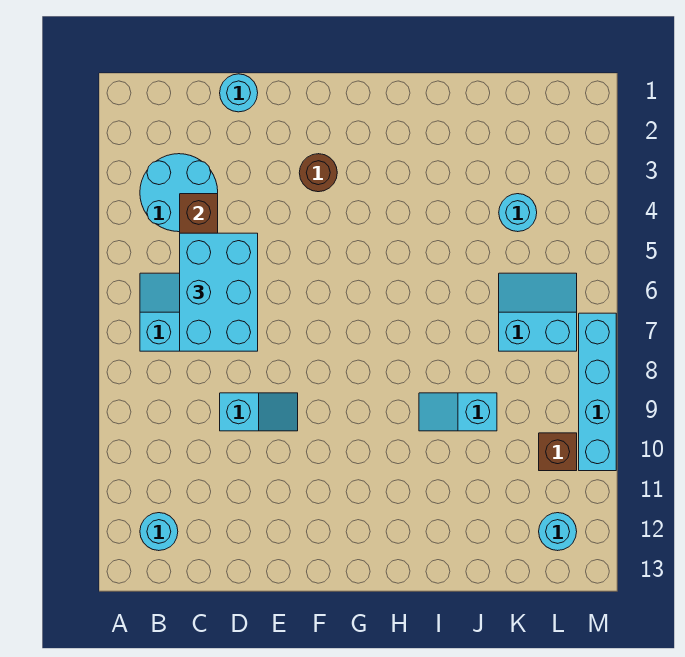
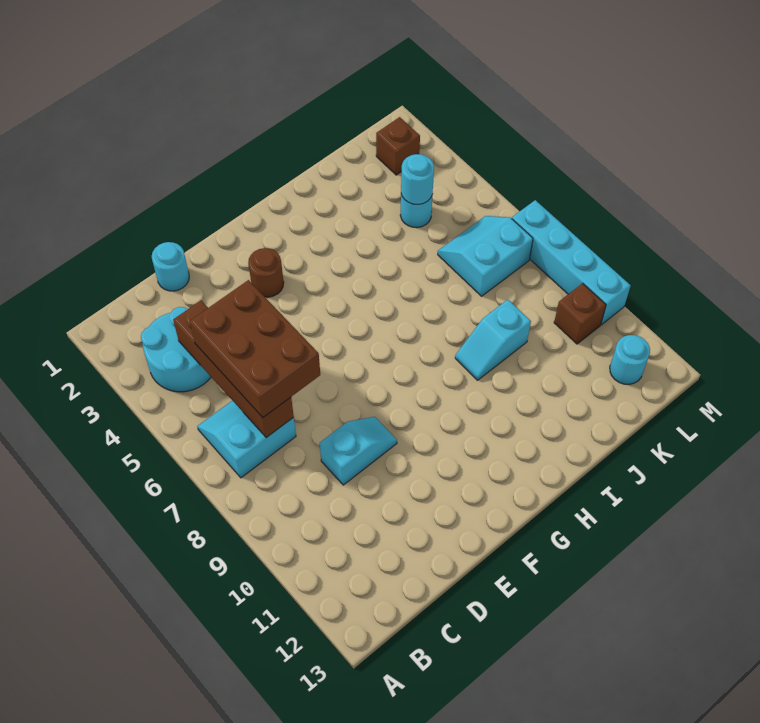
cyan round brick B12 level 1 -> cyan round brick K4 level 2
cyan brick C5:D7 level 3 -> brown brick C5:D7 level 3
none -> brown brick L2 level 1

